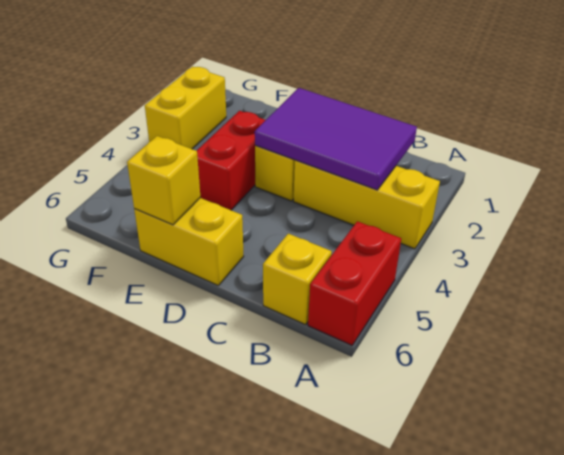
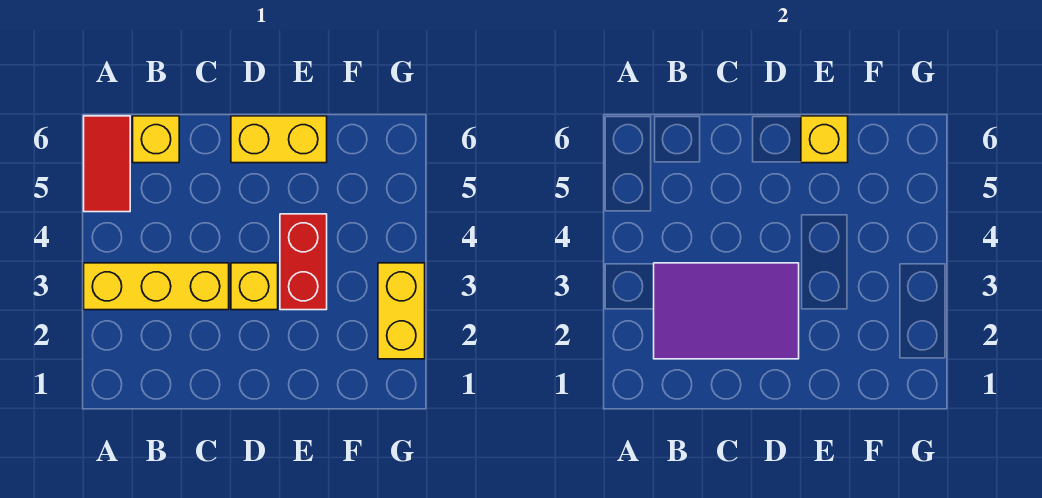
red brick A5:A6 level 1 -> red tile A5:A6 level 1

